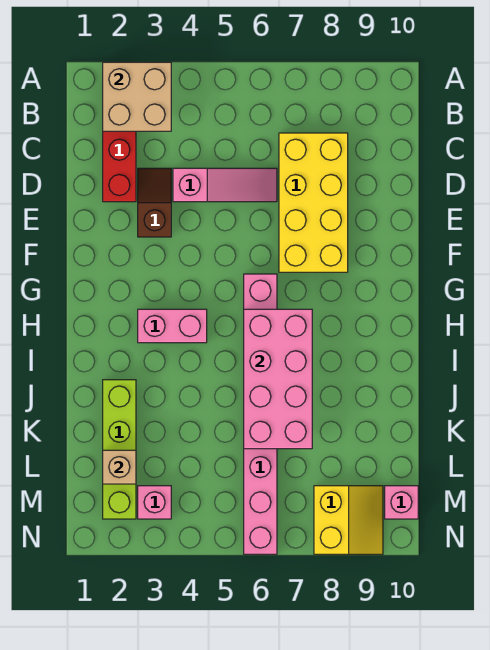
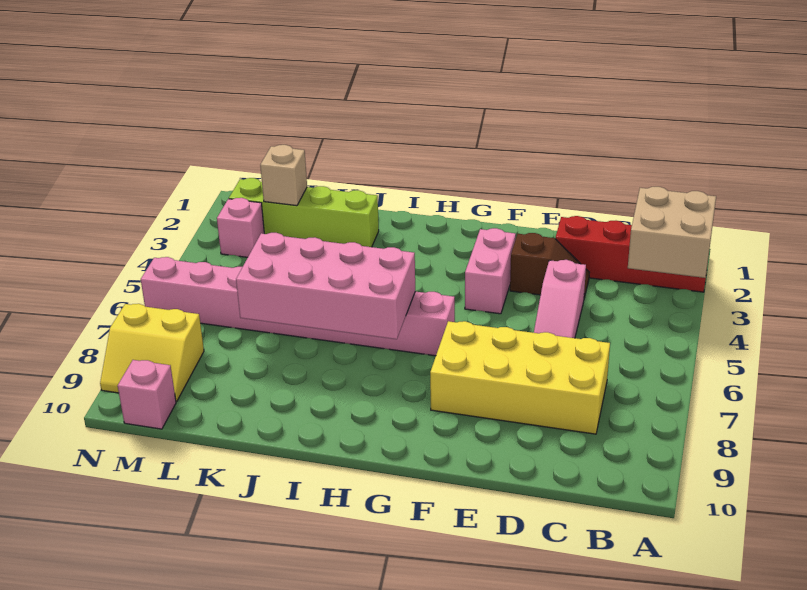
pink brick H3:H4 level 1 -> pink brick F3:F4 level 1

